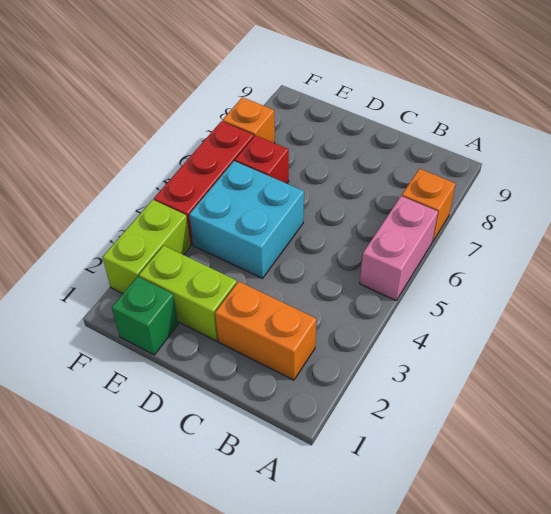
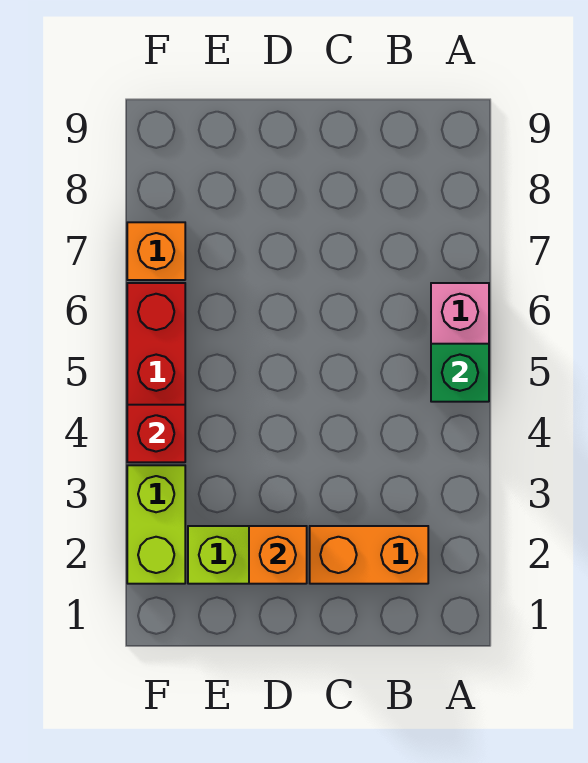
orange brick A7 level 1 -> orange brick D2 level 2
cyan brick D4:E5 level 1 -> none
green brick E1 level 1 -> green brick A5 level 2
red brick E6 level 1 -> red brick F4 level 2

